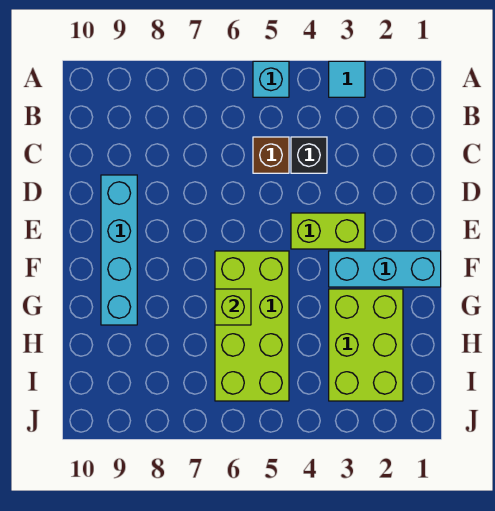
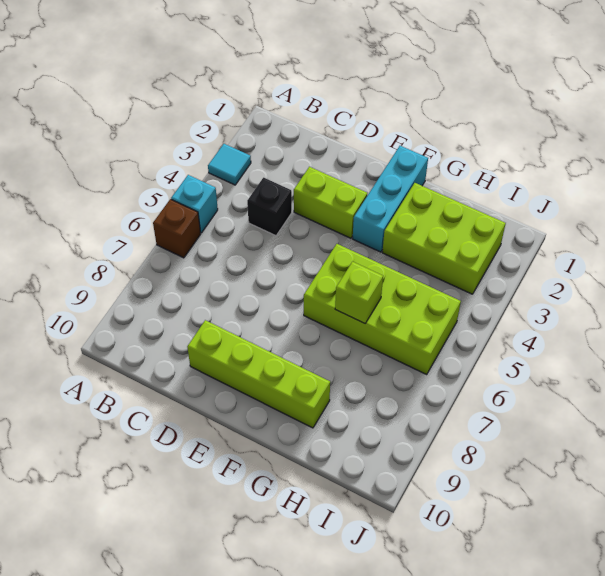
brown brick C5 level 1 -> brown brick A6 level 1
cyan brick D9:G9 level 1 -> lime brick D9:G9 level 1
lime brick E3:E4 level 1 -> lime brick D3:E3 level 1

